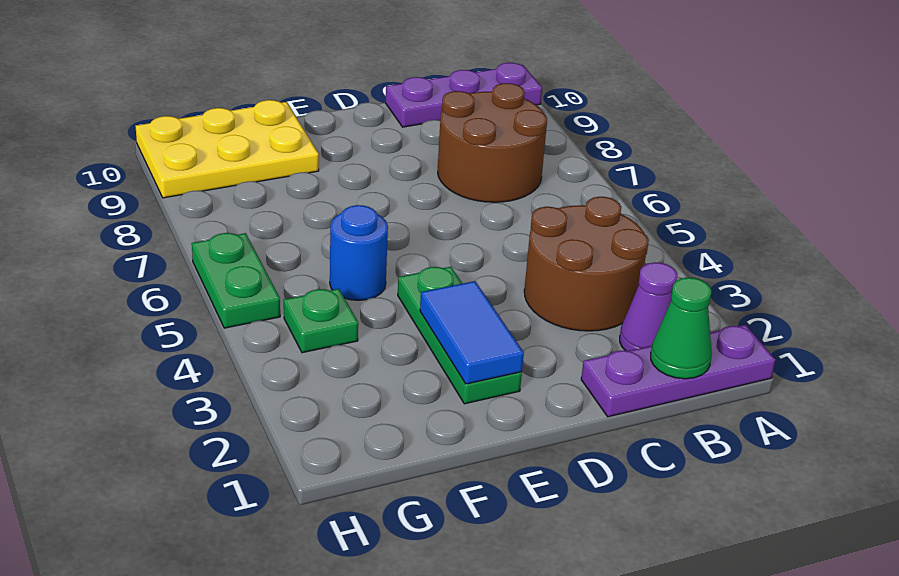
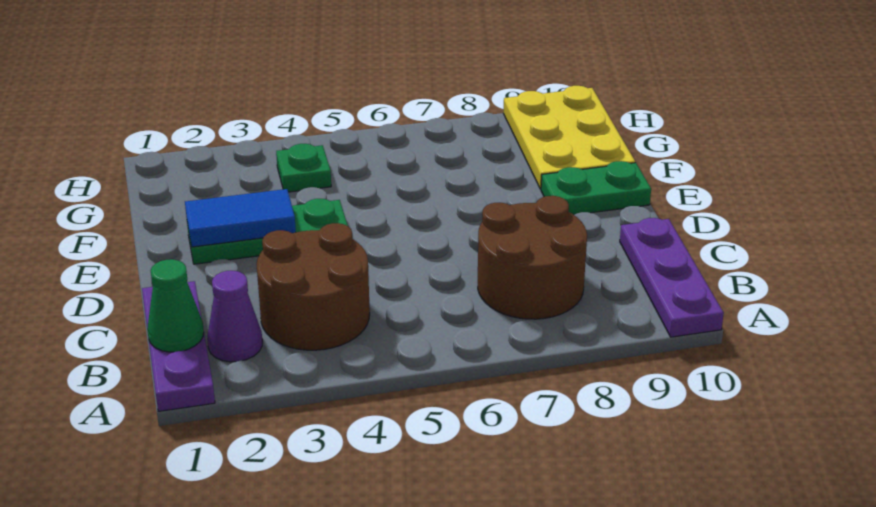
blue round brick F5 level 1 -> none
green plate H5:H6 level 1 -> green plate E9:E10 level 1

